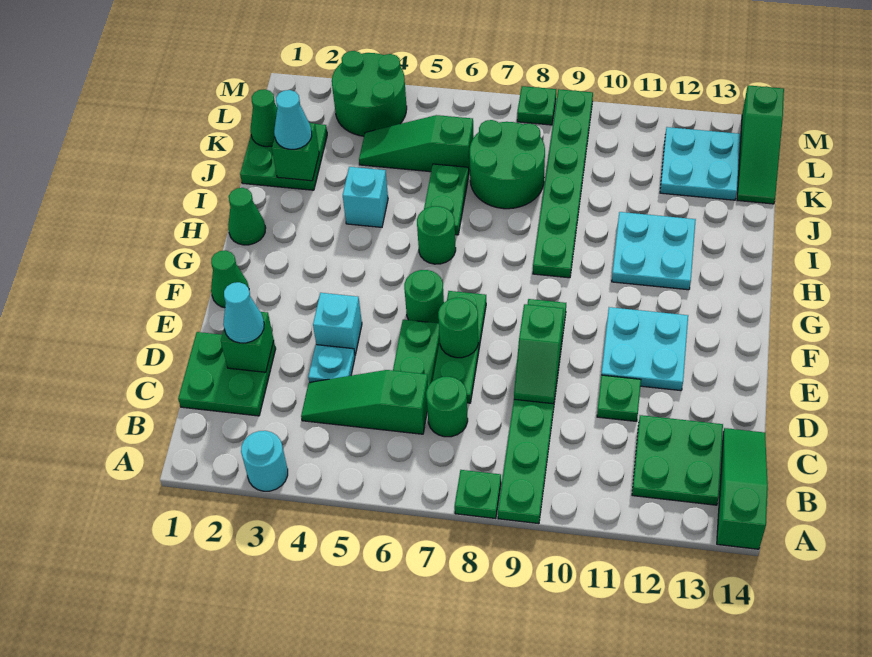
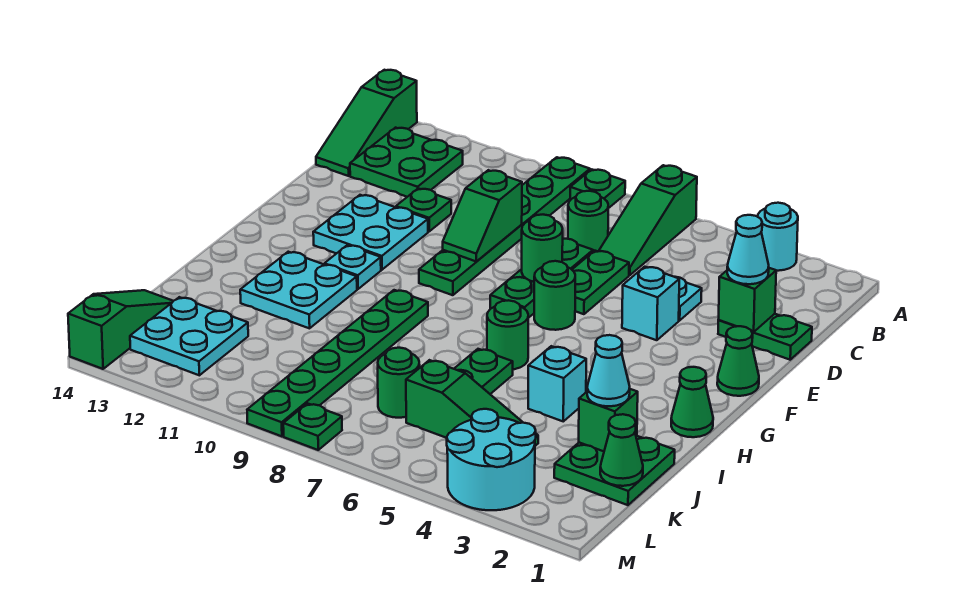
green plate C1:D2 level 1 -> green plate D1:D2 level 1
green slope C4:C6 level 1 top 6 -> green slope A6:C6 level 1 top A
green slope D9:E9 level 2 top E -> green slope D9:E9 level 2 top D
none -> cyan plate G11 level 1
green round brick J7:K8 level 1 -> green round brick K7 level 1
green round brick L3:M4 level 1 -> cyan round brick L3:M4 level 1

